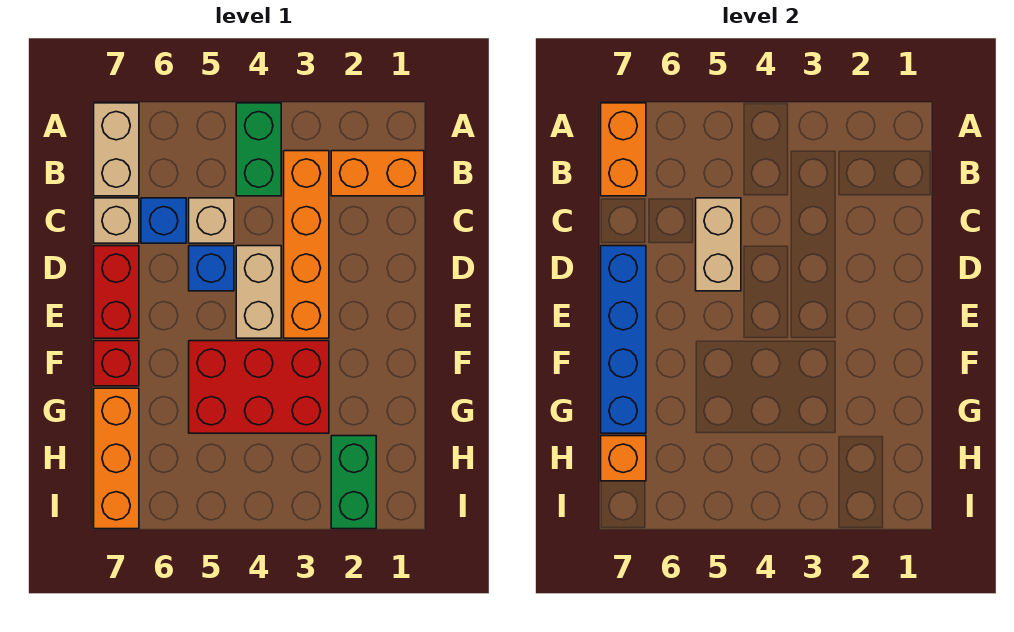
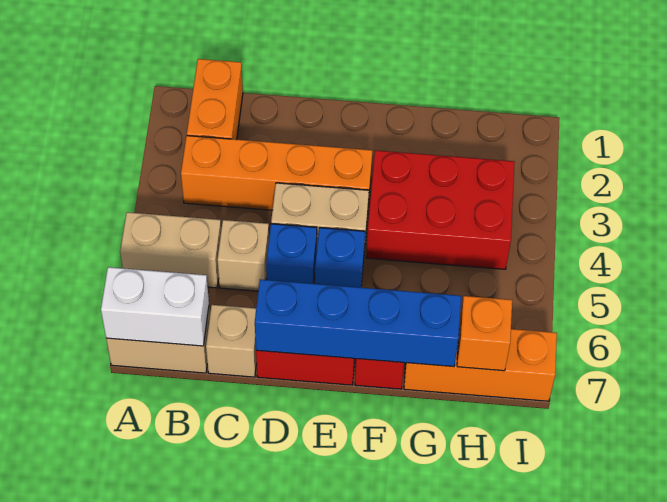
green brick A4:B4 level 1 -> none
orange brick A7:B7 level 2 -> white brick A7:B7 level 2
tan brick C5:D5 level 2 -> tan brick A5:B5 level 1
blue brick C6 level 1 -> blue brick E5 level 1
red brick F3:G5 level 1 -> red brick F3:H4 level 1
green brick H2:I2 level 1 -> none

